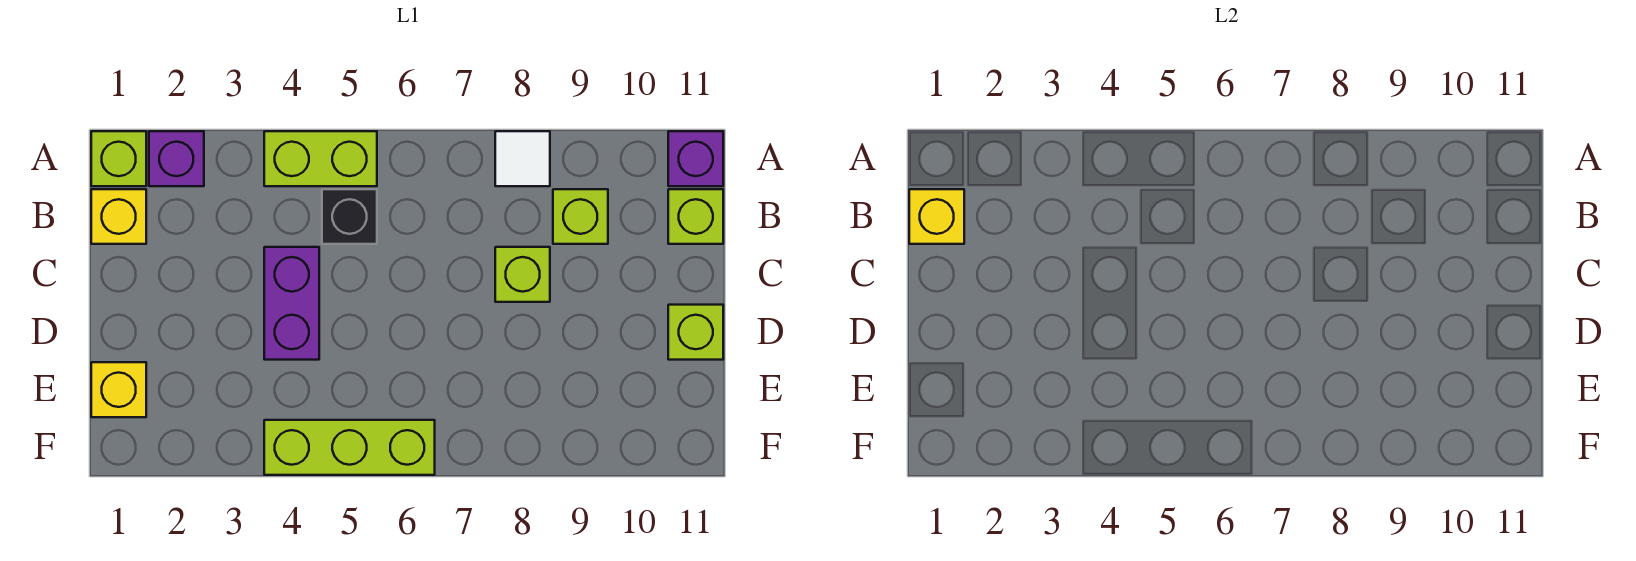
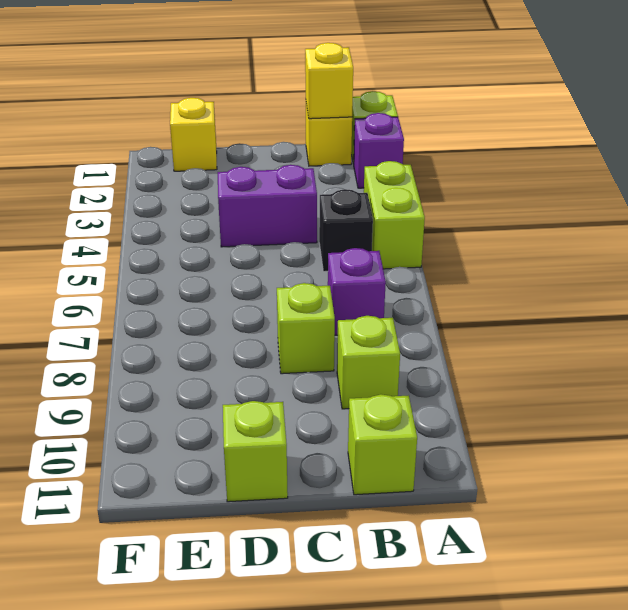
white tile A8 level 1 -> none
purple brick A11 level 1 -> purple brick B7 level 1
lime brick F4:F6 level 1 -> none

